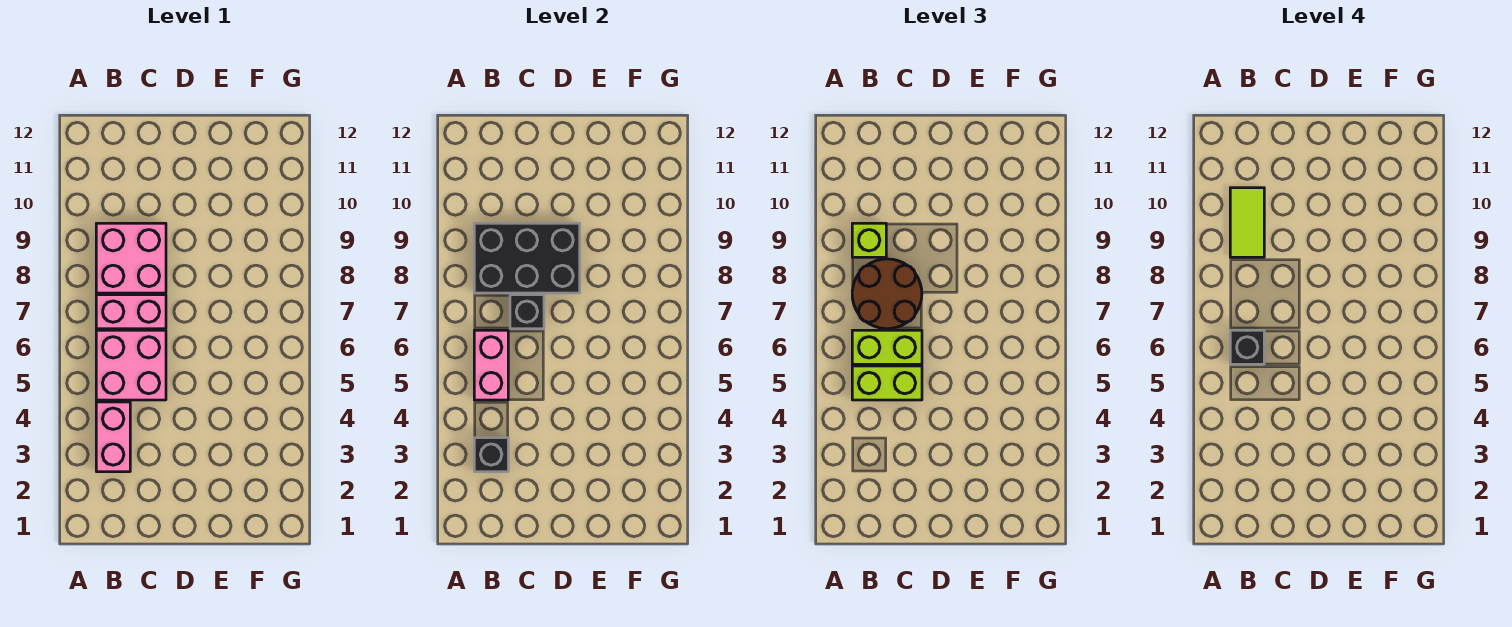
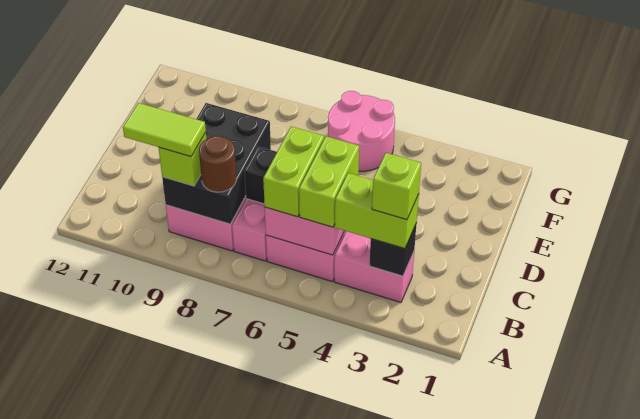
none -> lime brick B3:B4 level 3
none -> lime brick B3 level 4
black brick B6 level 4 -> none
brown round brick B7:C8 level 3 -> brown round brick B8 level 3
none -> pink round brick F5:G6 level 1

